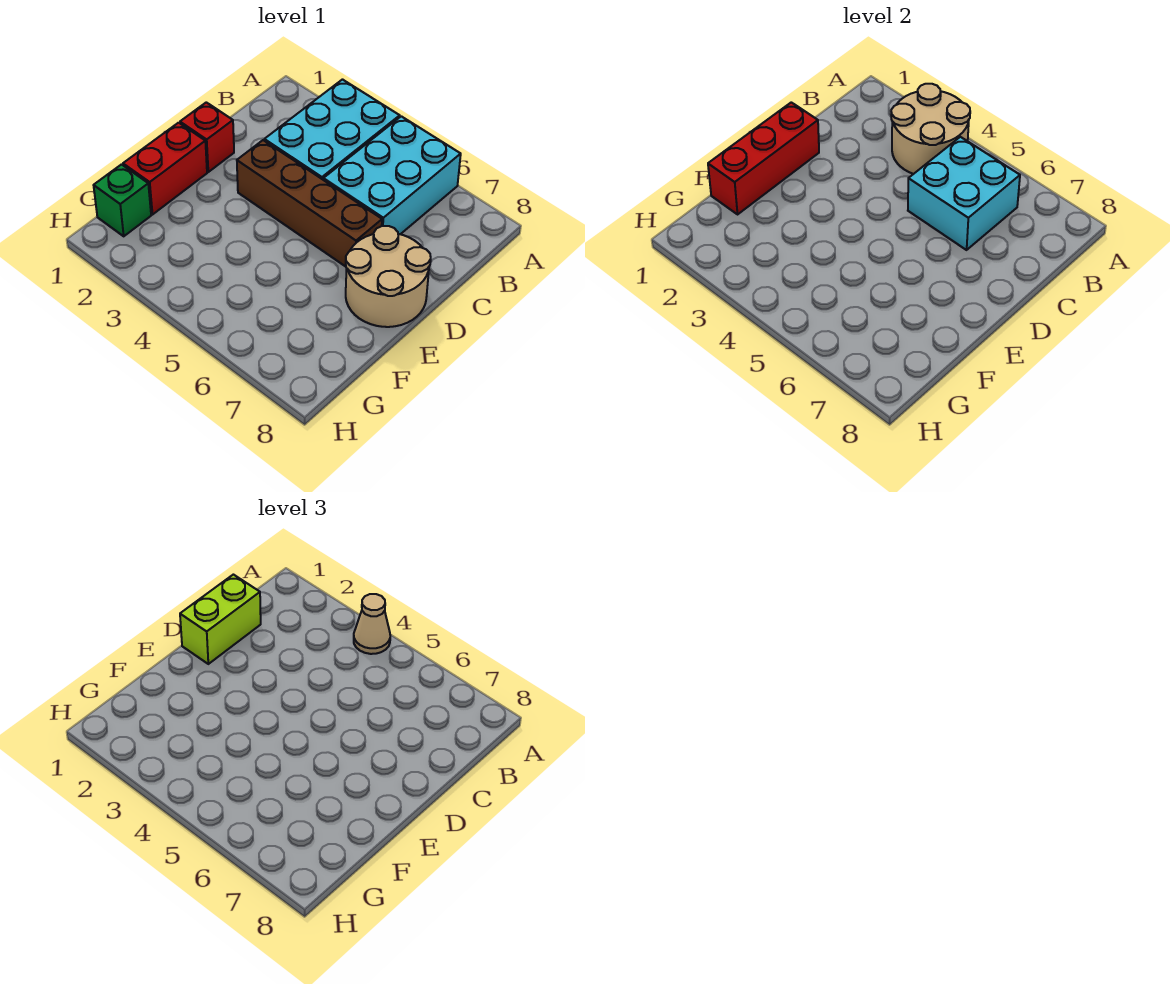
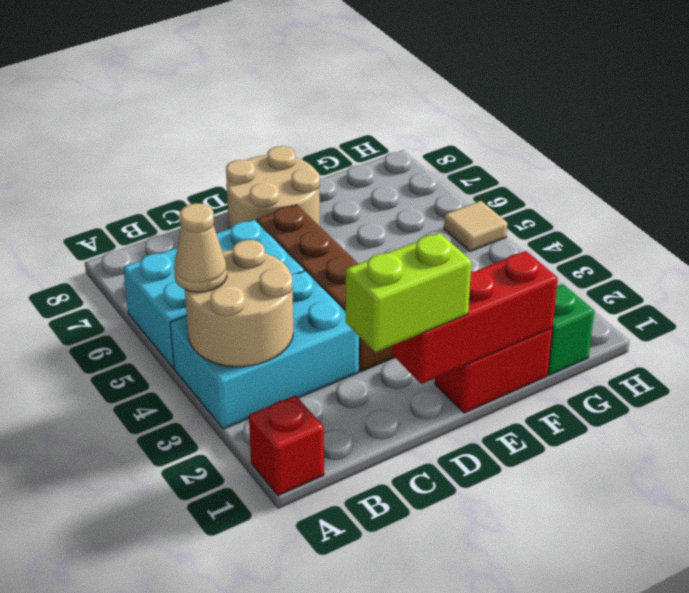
cyan brick B5:C6 level 2 -> none
red brick D1 level 1 -> red brick A1 level 1
none -> tan tile H5 level 1

